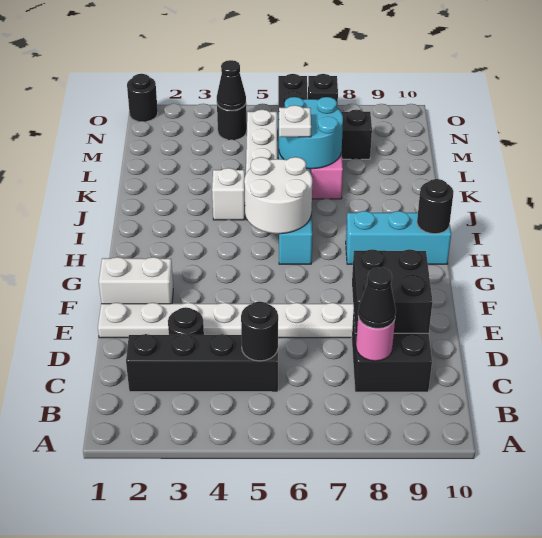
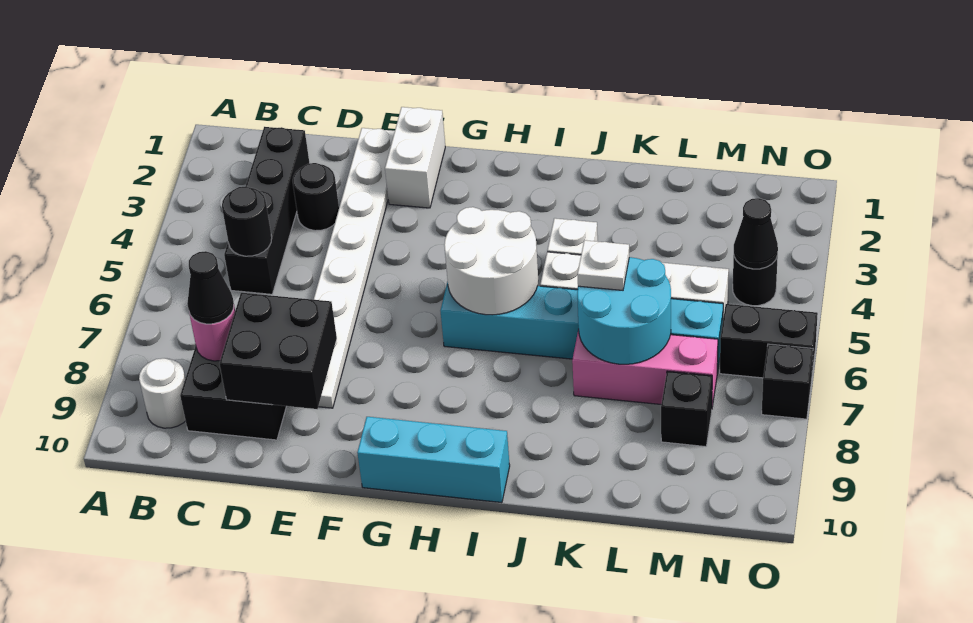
none -> white round brick B9 level 1
cyan brick H8:H10 level 1 -> cyan brick G10:I10 level 1
black round brick H10 level 2 -> none
black round brick O1 level 1 -> none

